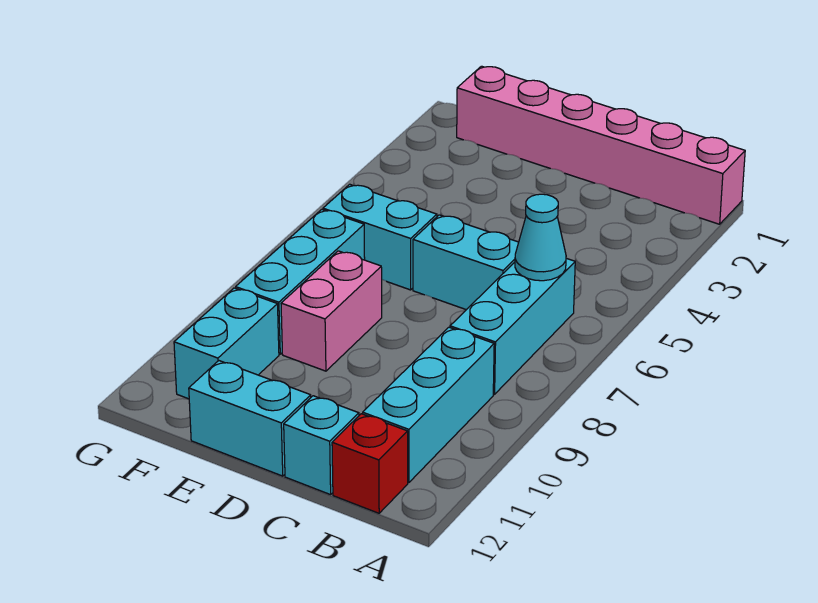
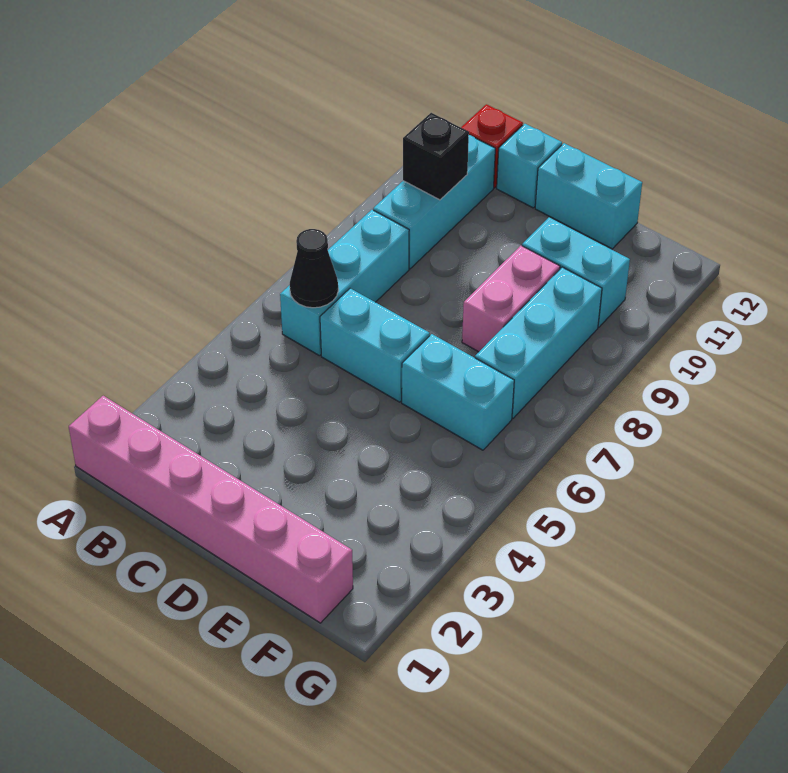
cyan cone B6 level 2 -> black cone B6 level 2
none -> black brick B10 level 2
cyan brick F10:F11 level 1 -> cyan brick E10:F10 level 1

